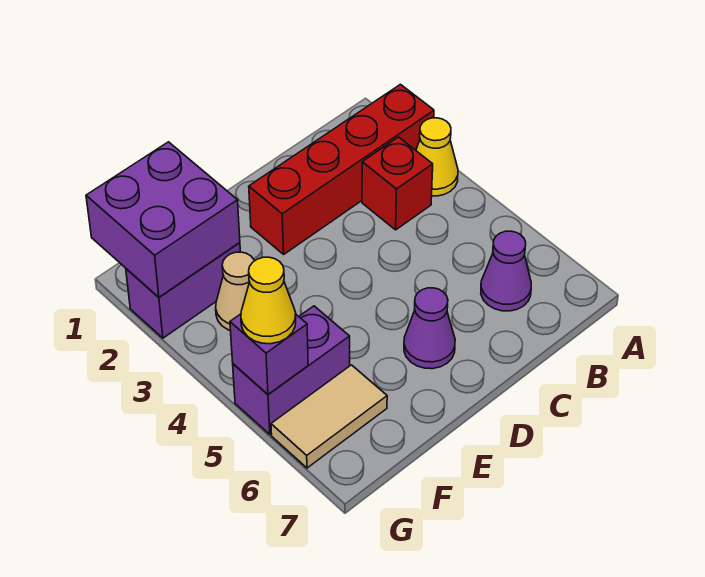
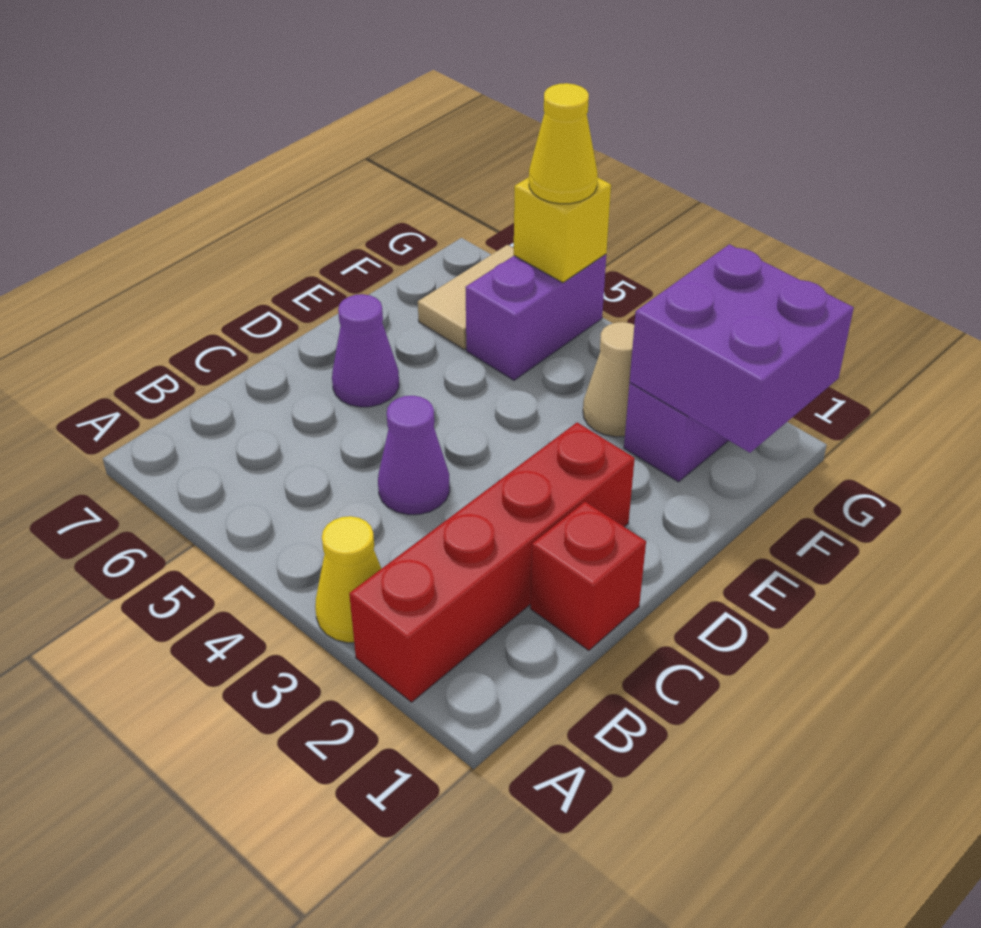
red brick B3 level 1 -> red brick C1 level 1
purple cone B6 level 1 -> purple cone C4 level 1
purple brick G5 level 2 -> yellow brick G5 level 2

